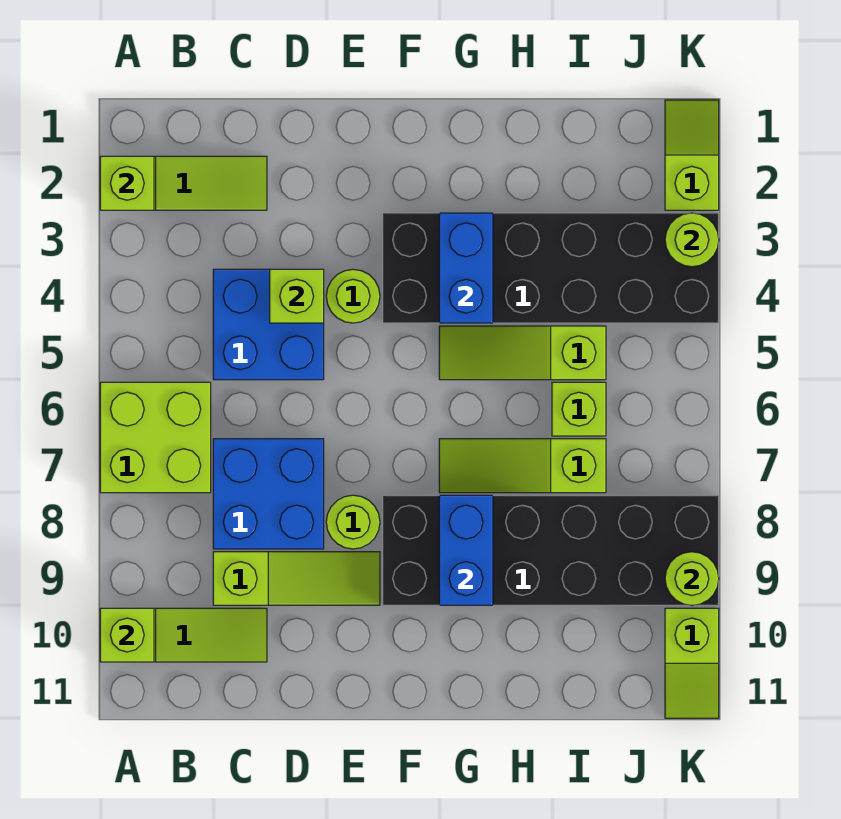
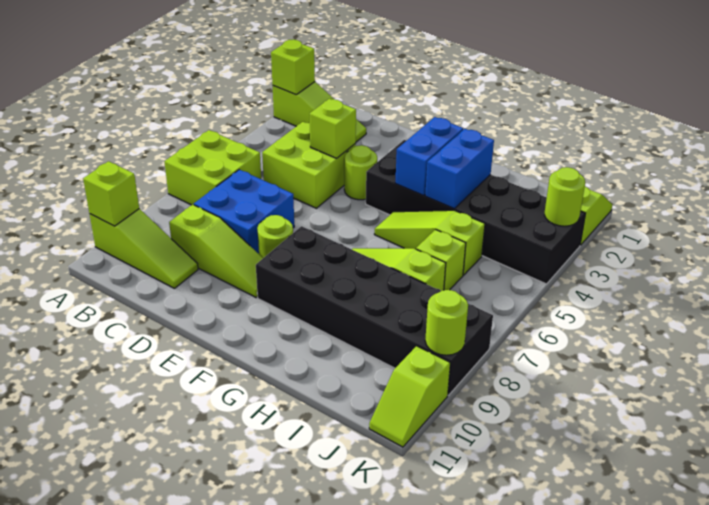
blue brick C4:D5 level 1 -> lime brick C4:D5 level 1
blue brick G8:G9 level 2 -> blue brick H3:H4 level 2

